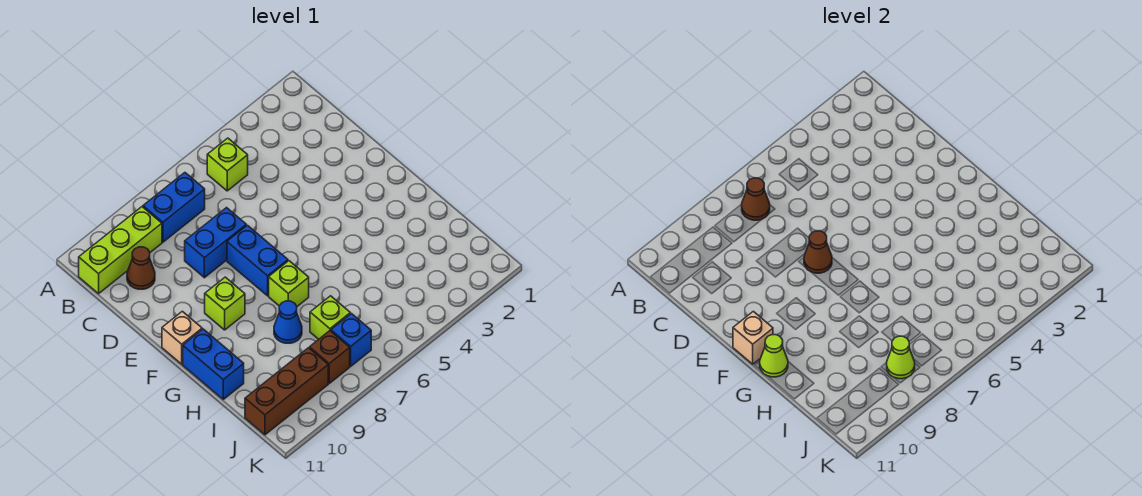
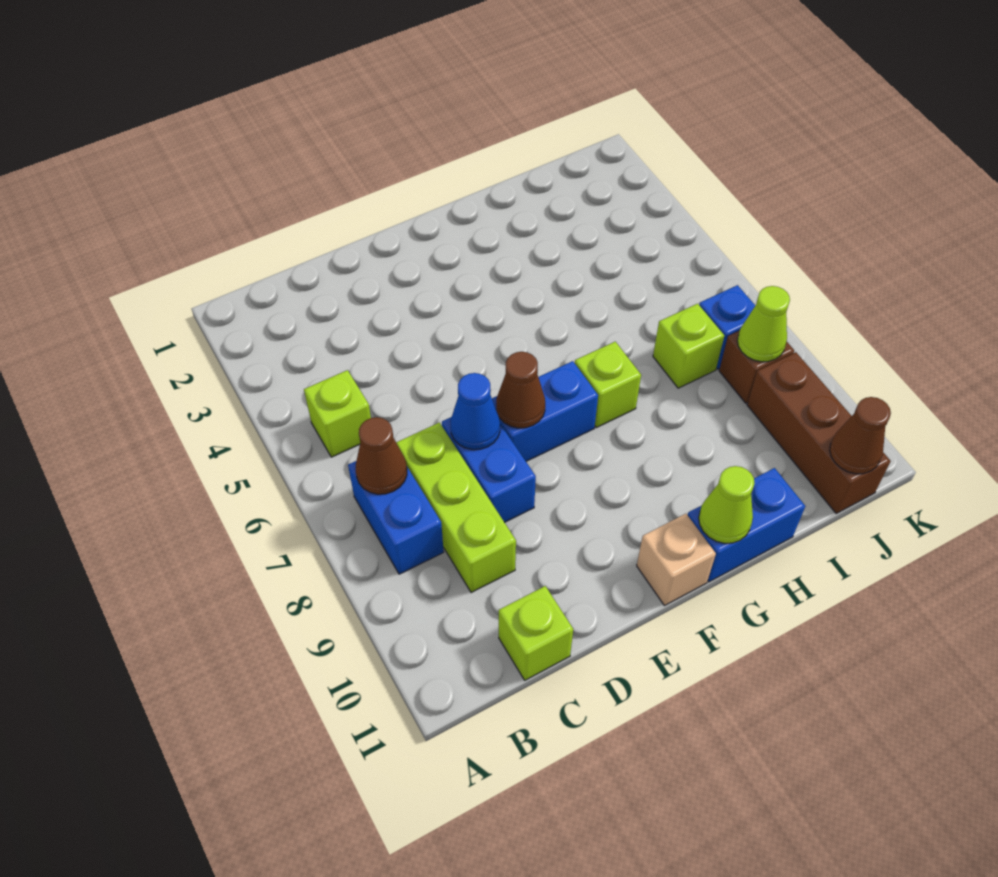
lime brick B9:B11 level 1 -> lime brick C7:C9 level 1
brown cone C10 level 1 -> brown cone J11 level 2
lime brick F9 level 1 -> lime brick C11 level 1
tan brick F11 level 2 -> none
blue cone H8 level 1 -> blue cone D7 level 2

